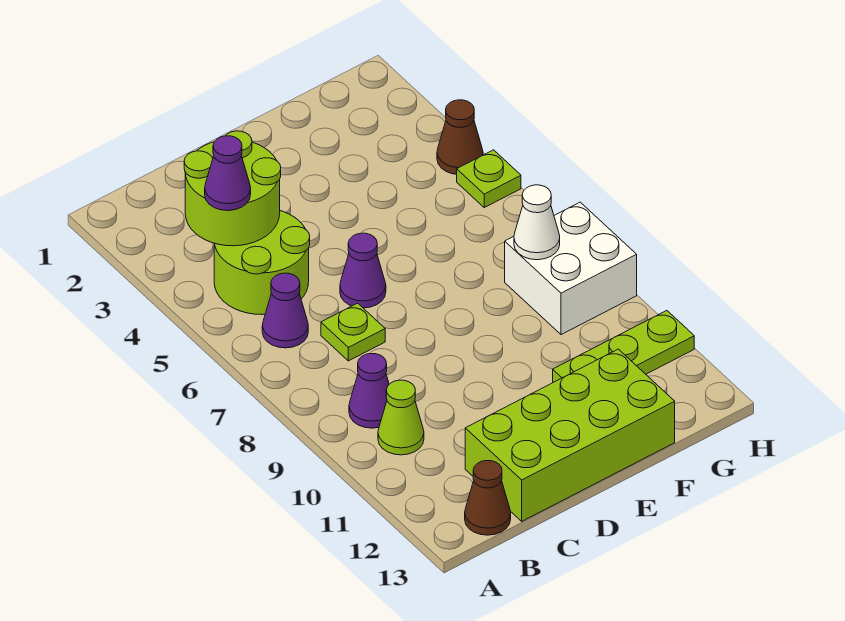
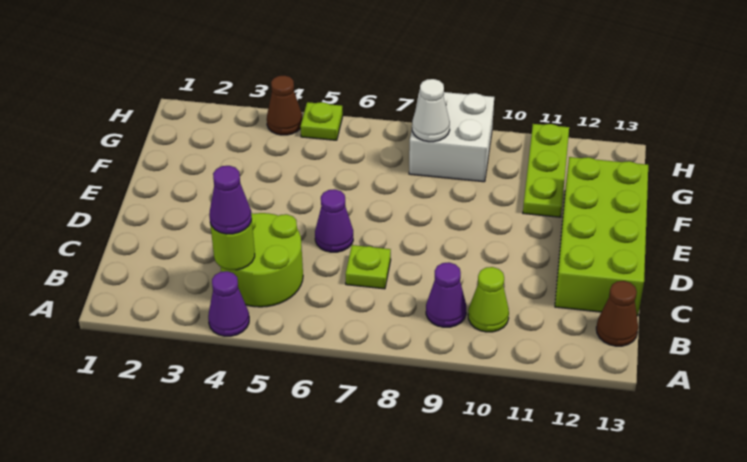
lime round brick B3:C4 level 2 -> lime round brick B4 level 2
purple cone B6 level 1 -> purple cone A4 level 1

